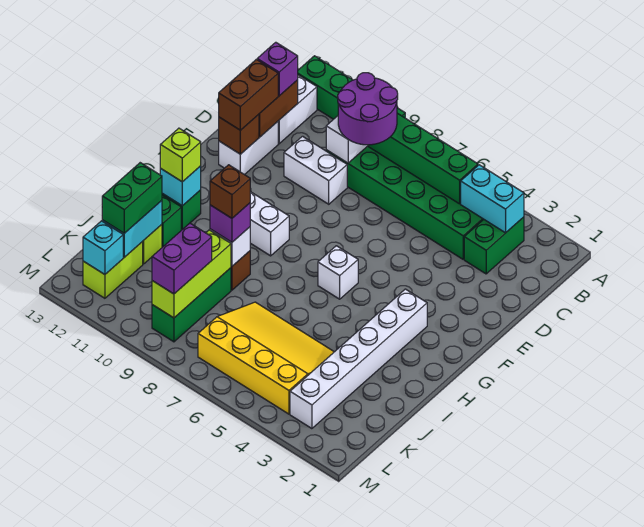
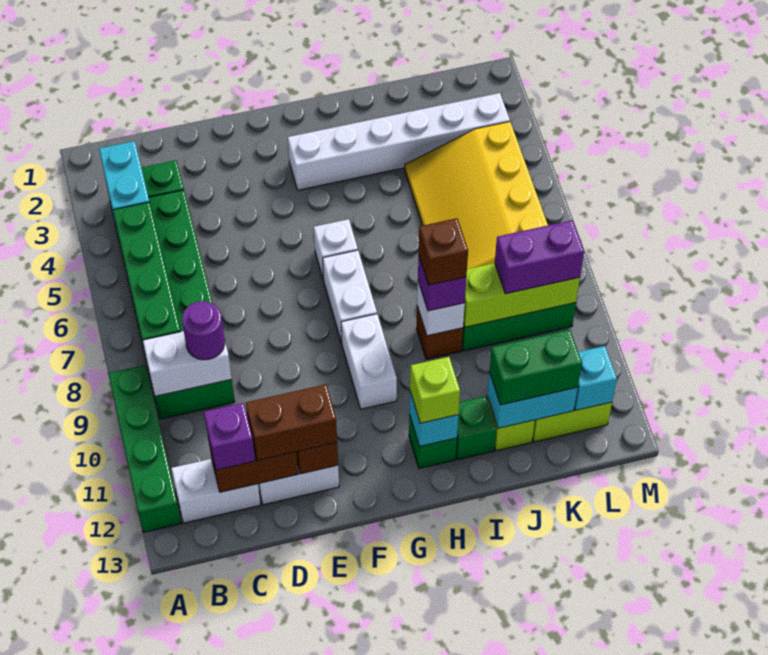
purple round brick B8:C9 level 3 -> purple round brick C9 level 3
white brick D9:D10 level 1 -> white brick G7:G8 level 1

